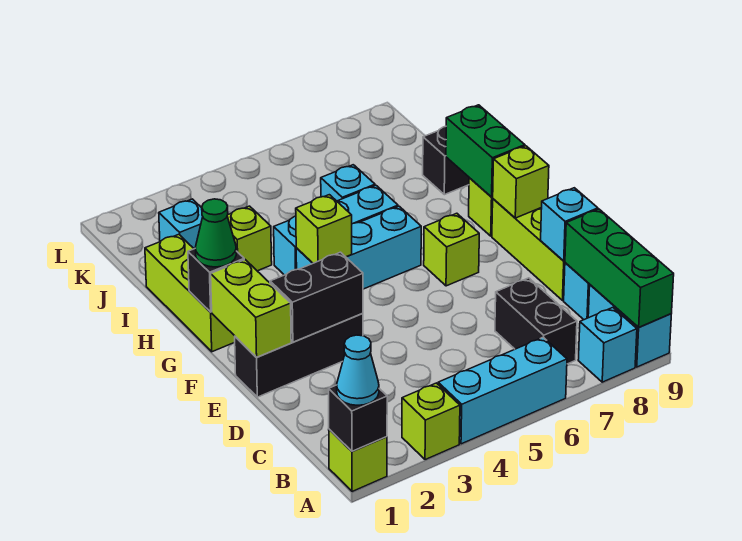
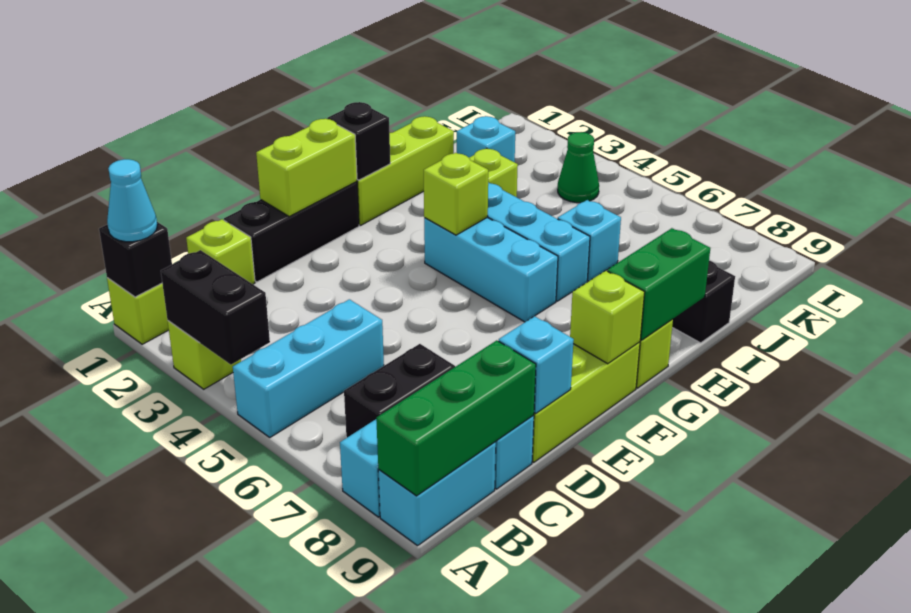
cyan brick A4:A6 level 1 -> cyan brick A5:C5 level 1
black brick E1:E3 level 1 -> black brick D1:F1 level 1
black brick E2:E3 level 2 -> black brick A3:A4 level 2
lime brick F7 level 1 -> lime brick C1 level 1
green cone G1 level 3 -> green cone K4 level 1

